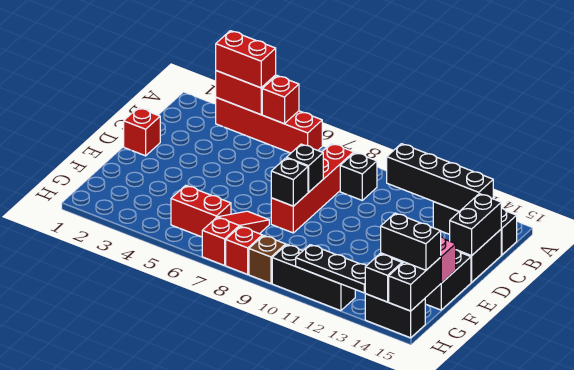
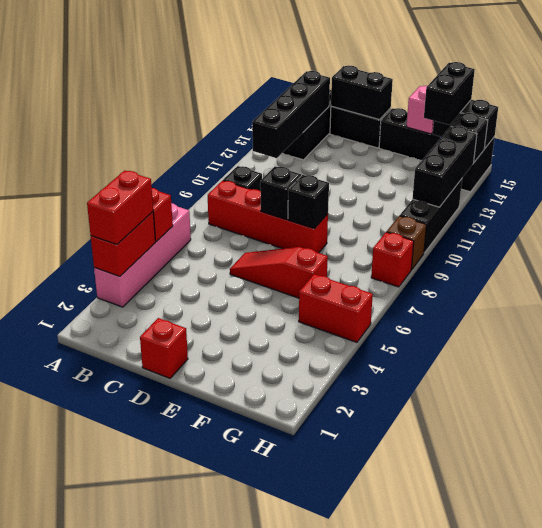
red brick A3:A6 level 1 -> pink brick A3:A6 level 1
red slope F7:H7 level 1 top H -> red slope D6:F6 level 1 top F
red brick G5:G6 level 1 -> red brick G5:H5 level 1
black plate H11:H13 level 2 -> black brick H11:H13 level 2

